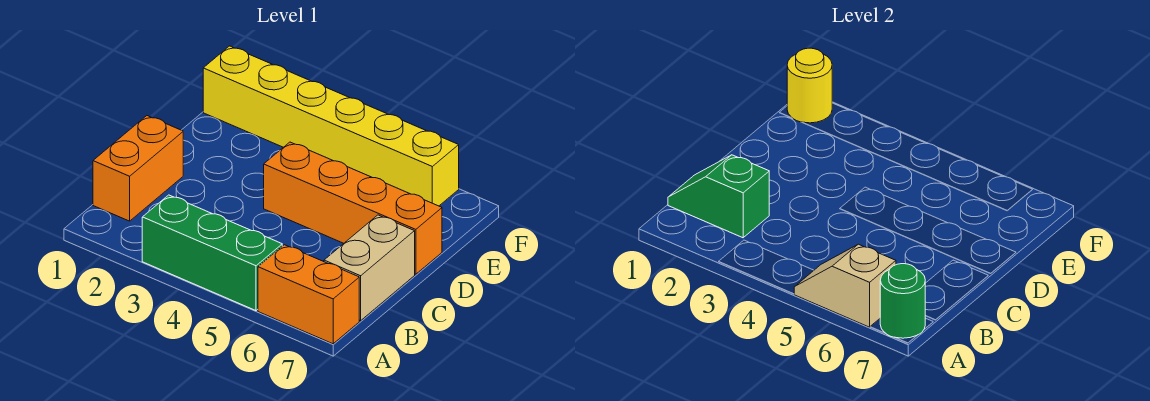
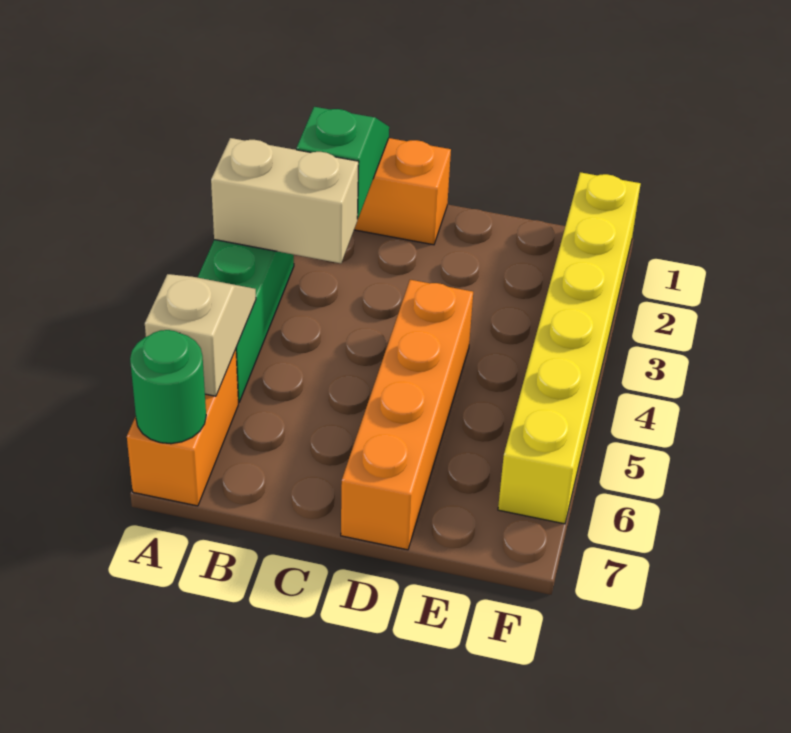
tan brick B7:C7 level 1 -> tan brick A3:B3 level 2
yellow round brick F1 level 2 -> none

